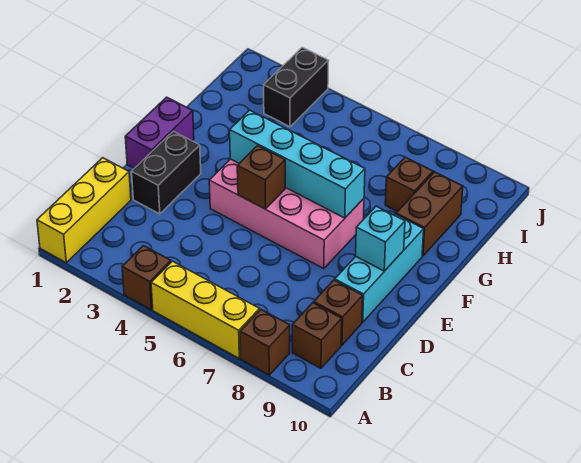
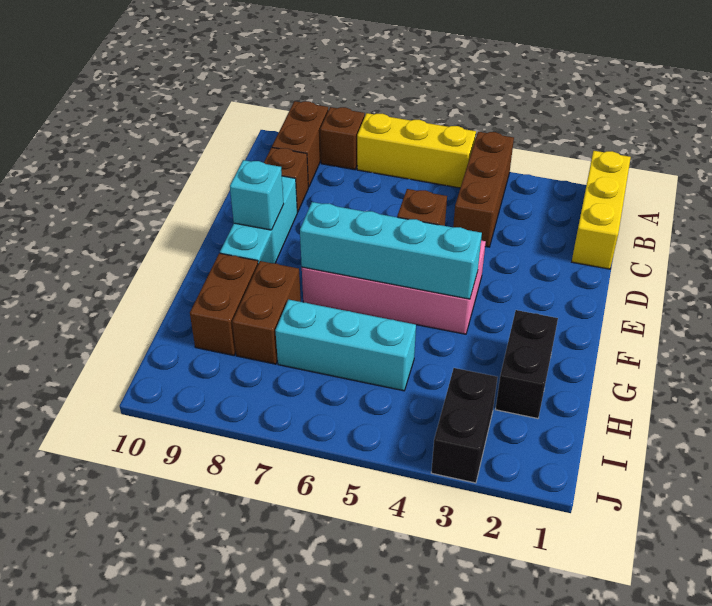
brown brick A4 level 1 -> brown brick A4:C4 level 1
brown brick B9 level 1 -> brown brick A9:B9 level 1
black brick D2:E2 level 1 -> black brick G2:H2 level 1
purple brick E1:F1 level 1 -> none
none -> cyan brick H5:H7 level 1
brown brick H8 level 1 -> brown brick G8:H8 level 1

